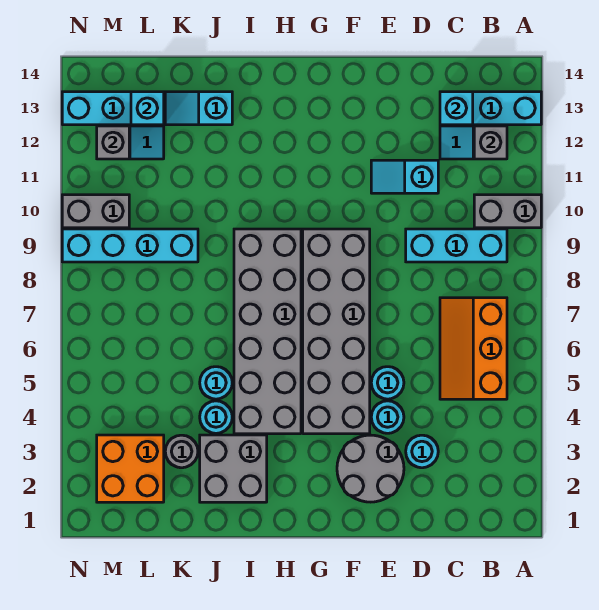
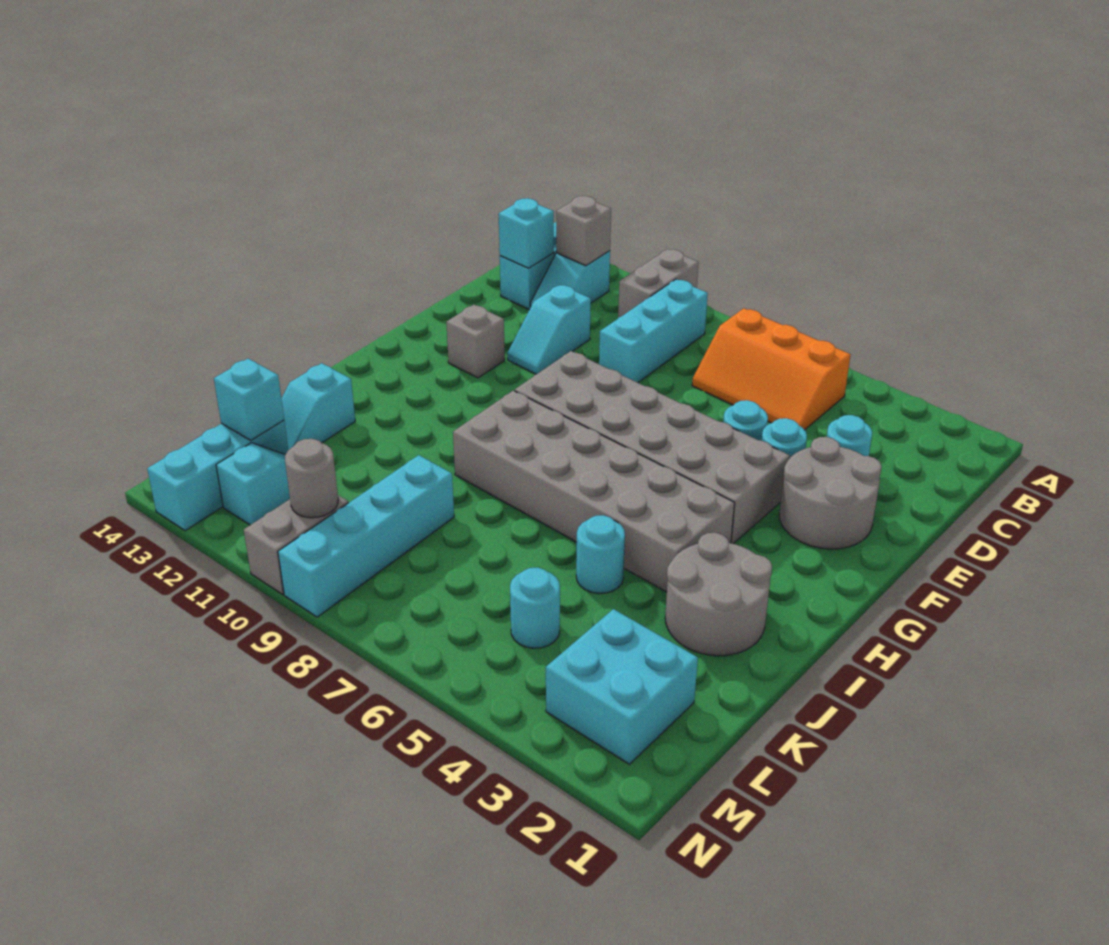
grey brick I2:J3 level 1 -> grey round brick I2:J3 level 1
cyan round brick J4 level 1 -> cyan round brick L5 level 1
grey round brick K3 level 1 -> grey round brick M10 level 2
orange brick L2:M3 level 1 -> cyan brick L2:M3 level 1
grey brick M12 level 2 -> grey brick F12 level 1

